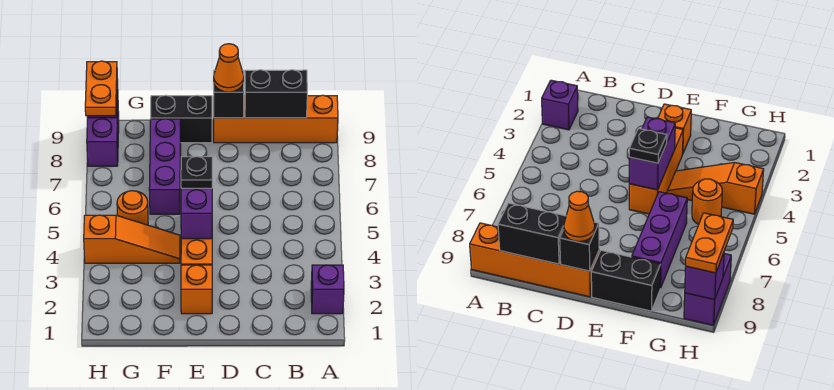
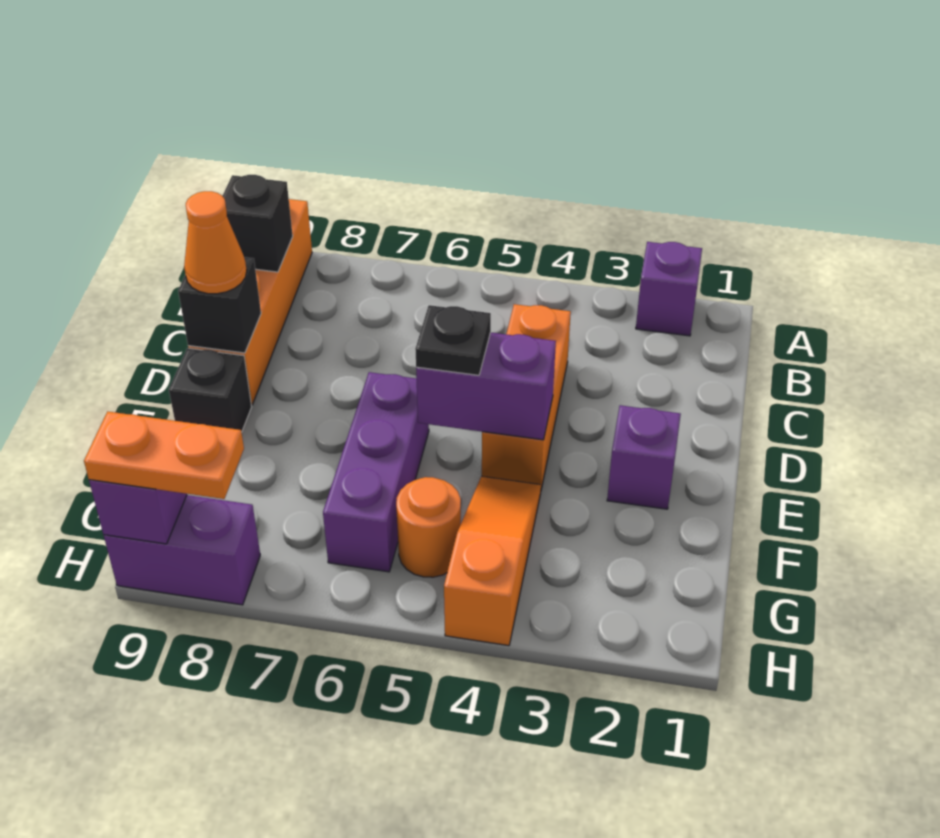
black brick B9:C9 level 2 -> black brick B9 level 2
orange brick E2 level 1 -> purple brick E2 level 1
orange brick E3:E5 level 1 -> orange brick C4:E4 level 1
black brick E9:F9 level 1 -> black brick E9 level 1
purple brick F6:F8 level 1 -> purple brick E6:G6 level 1

